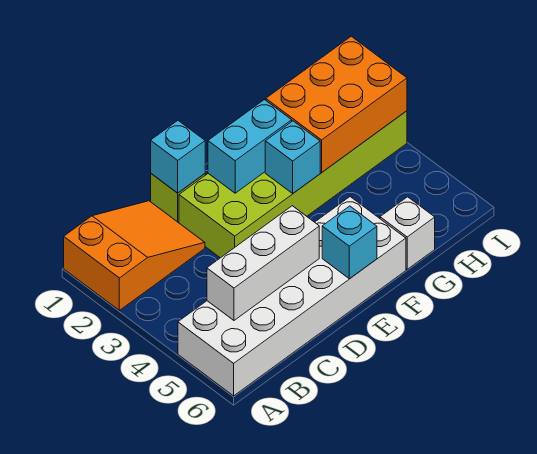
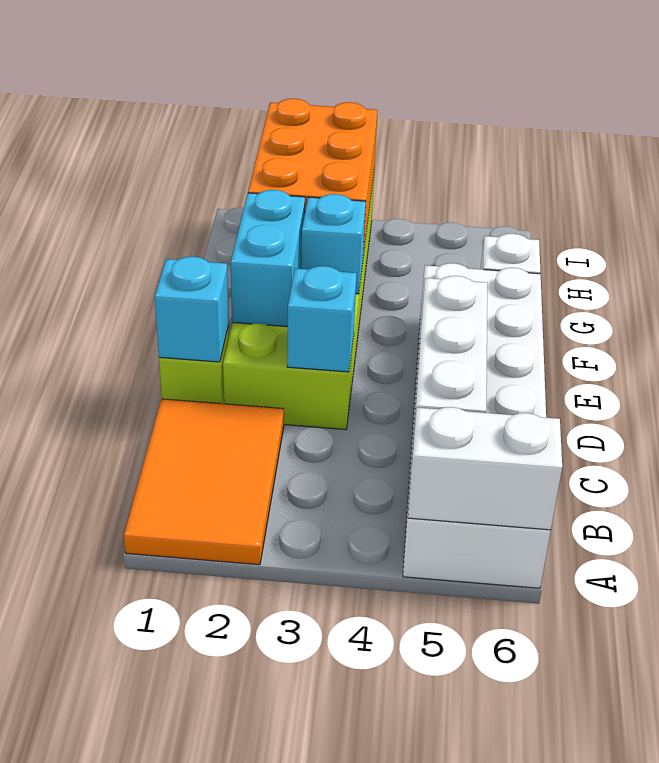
orange slope A1:C2 level 1 top A -> orange tile A1:C2 level 1
none -> white brick A5:A6 level 2
cyan brick E6 level 2 -> cyan brick D3 level 2

